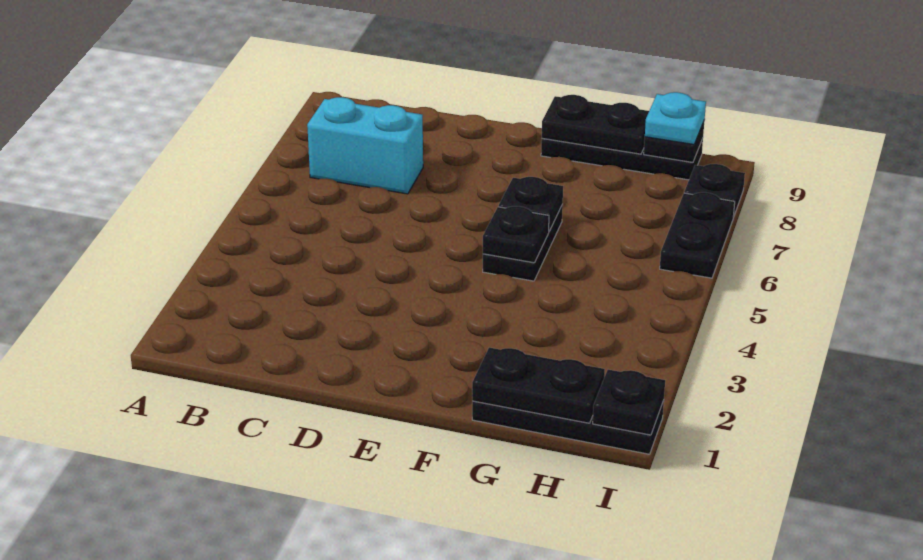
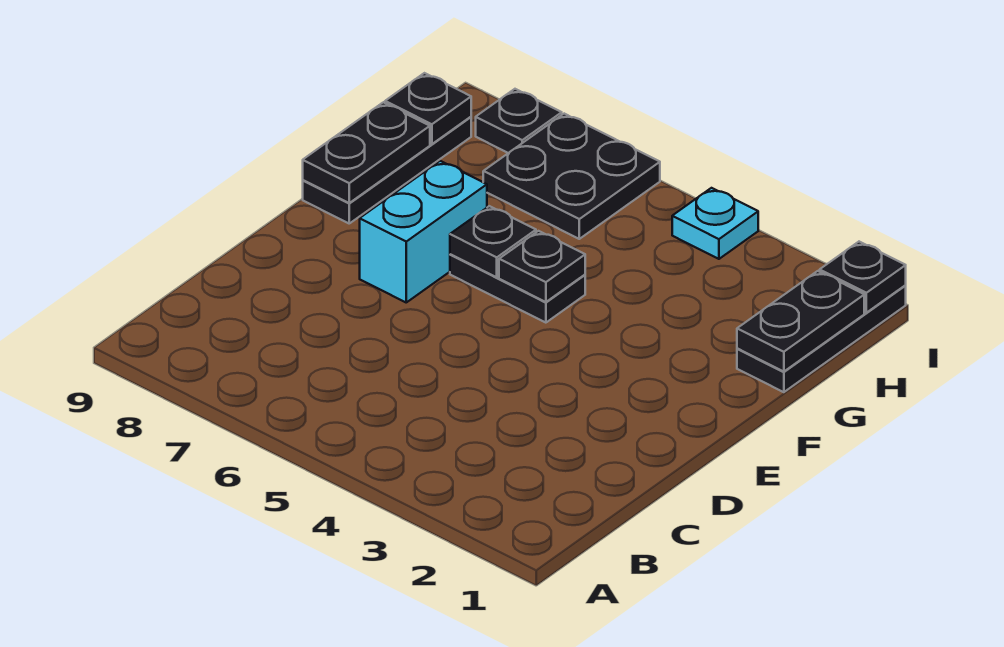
cyan brick B7:C7 level 1 -> cyan brick E7:F7 level 1
cyan plate H9 level 3 -> cyan plate I4 level 1
black plate I6:I7 level 1 -> black plate H6:I7 level 1

